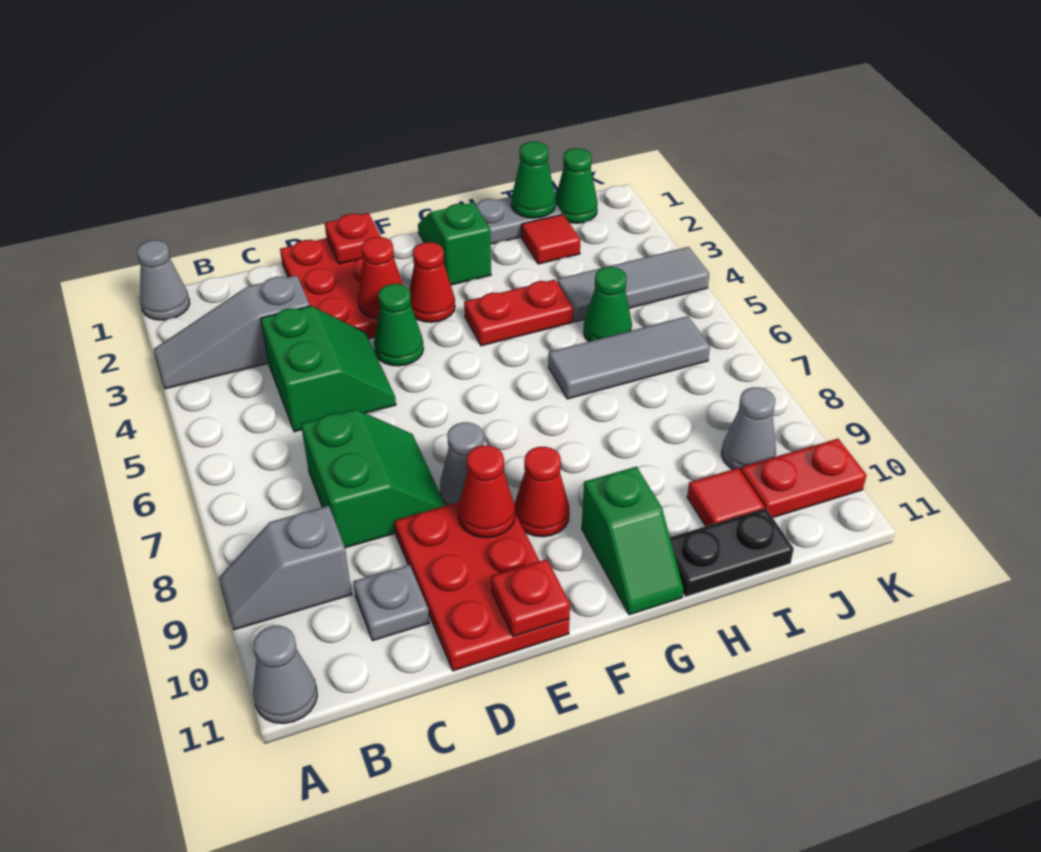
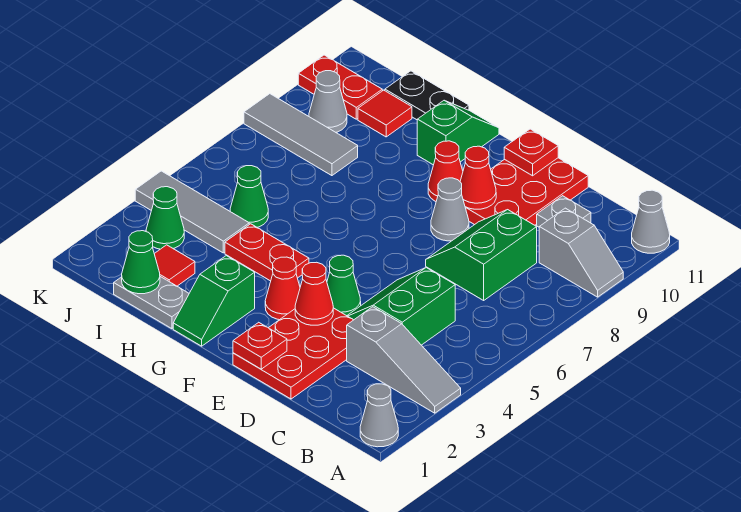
grey tile H6:J6 level 1 -> grey tile I8:K8 level 1
green cone J1 level 1 -> green cone J3 level 1

